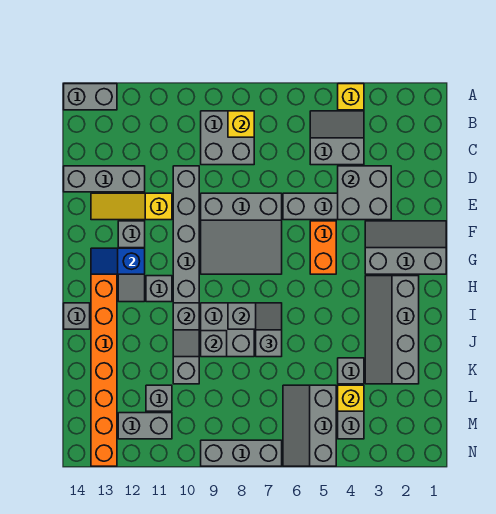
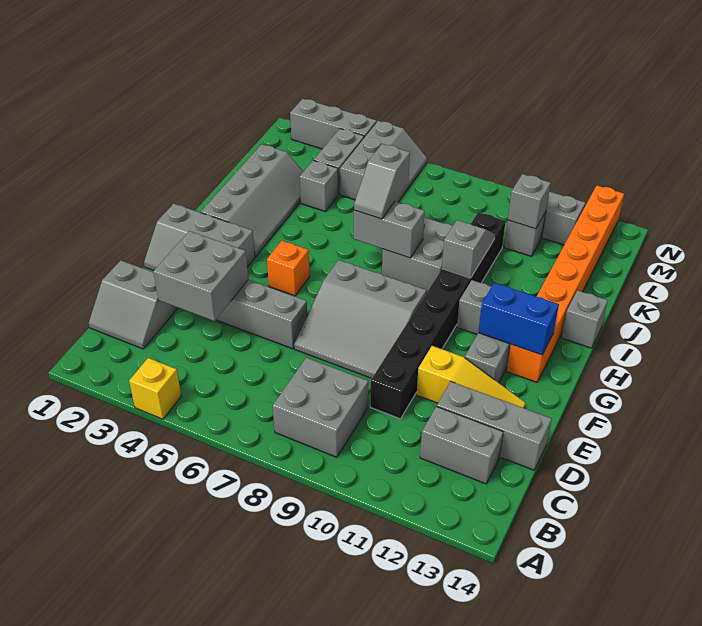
grey brick A13:A14 level 1 -> grey brick C12:C13 level 1
grey slope B4:C5 level 1 top C -> grey slope C1:D2 level 1 top D
yellow brick B8 level 2 -> none
grey brick D10:K10 level 1 -> black brick D10:K10 level 1
grey slope E7:G9 level 1 top E -> grey slope E7:G9 level 1 top G
orange brick F5:G5 level 1 -> orange brick G5 level 1
blue slope G12:G13 level 2 top 12 -> blue brick G12:G13 level 2
grey brick J9 level 2 -> grey brick L11 level 2
yellow brick L4 level 2 -> none
grey brick N7:N9 level 1 -> grey brick N2:N4 level 1

